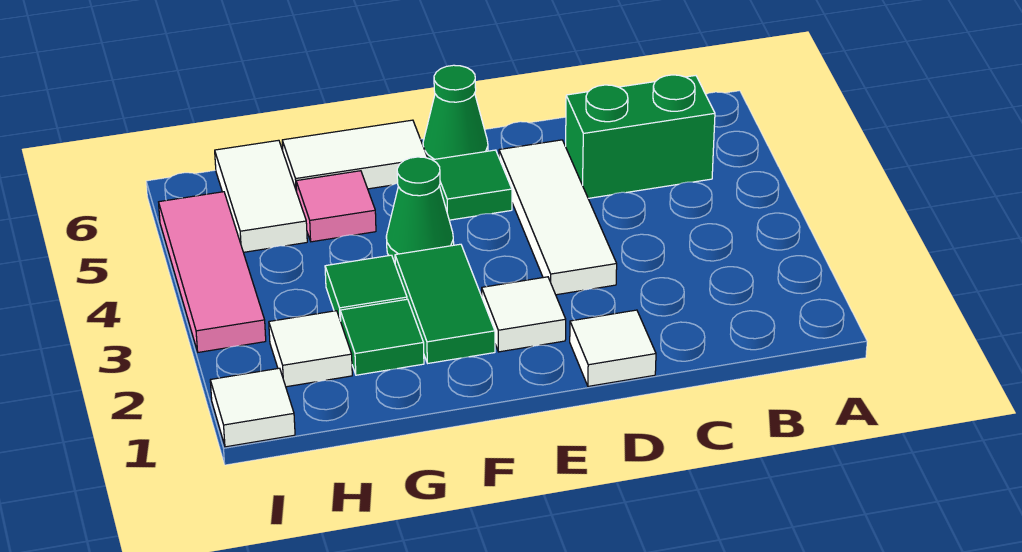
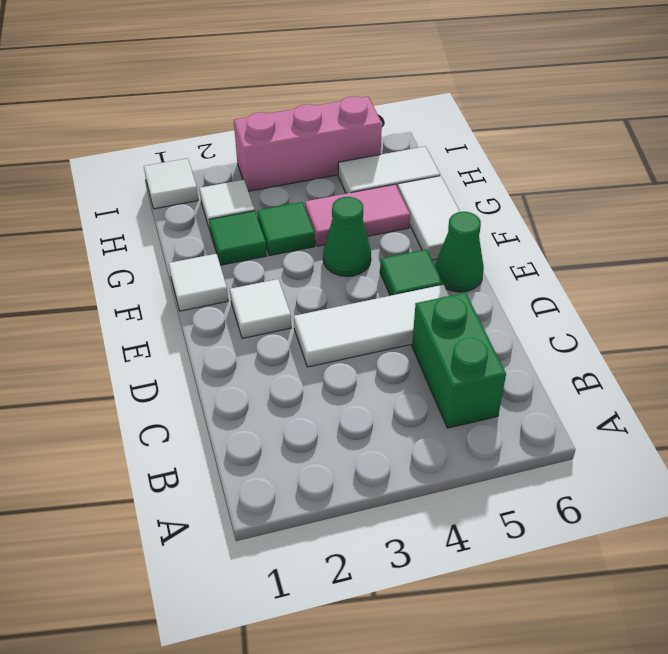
white tile D1 level 1 -> white tile F1 level 1
green tile F2:F3 level 1 -> none
pink tile G5 level 1 -> pink tile G4:G5 level 1
pink tile I3:I5 level 1 -> pink brick I3:I5 level 1

